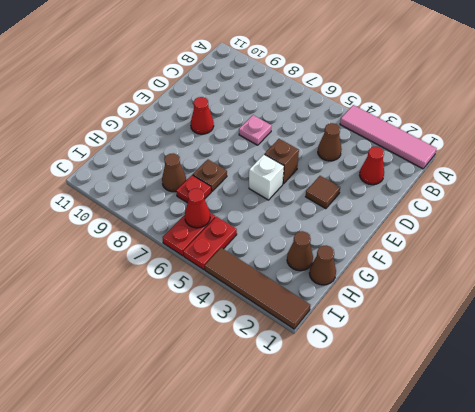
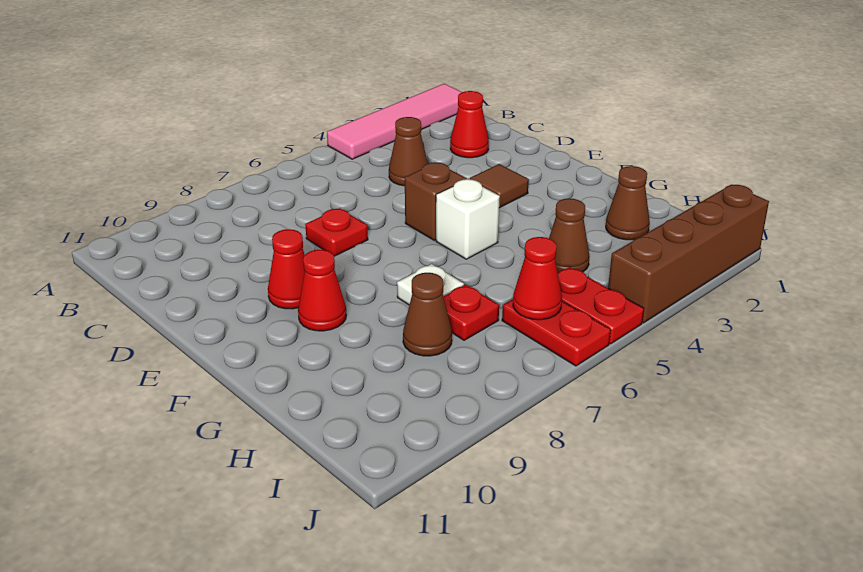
pink plate D7 level 1 -> red plate D7 level 1
none -> red cone F9 level 1
brown plate G7 level 1 -> white plate G7 level 1
brown cone H1 level 1 -> brown cone H4 level 1
brown tile J1:J4 level 1 -> brown brick J1:J4 level 1

